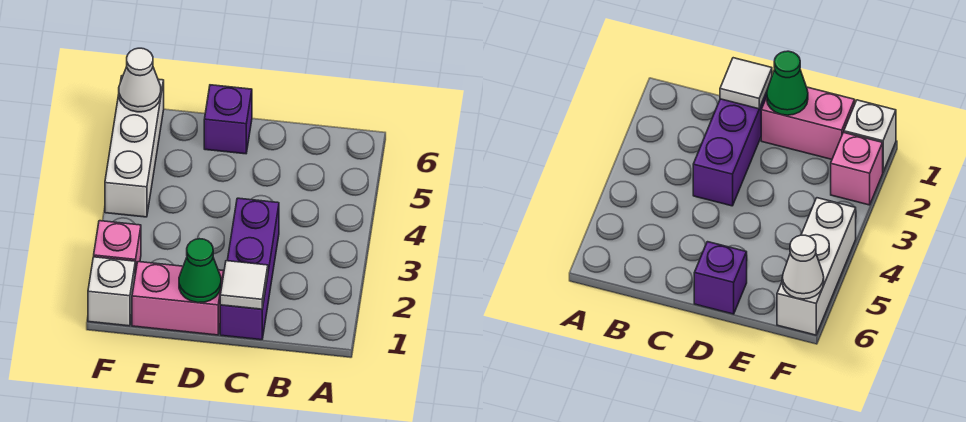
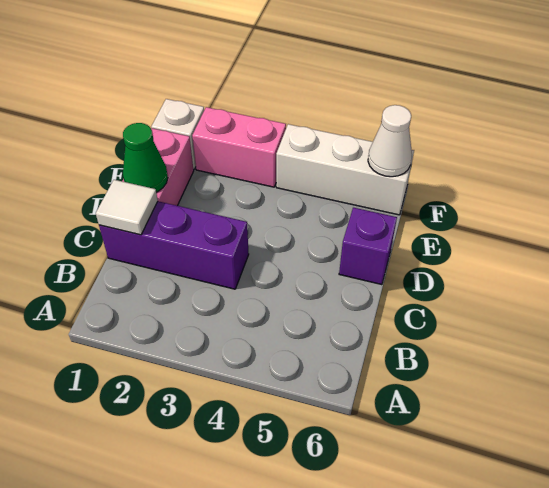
pink brick F2 level 1 -> pink brick F2:F3 level 1

